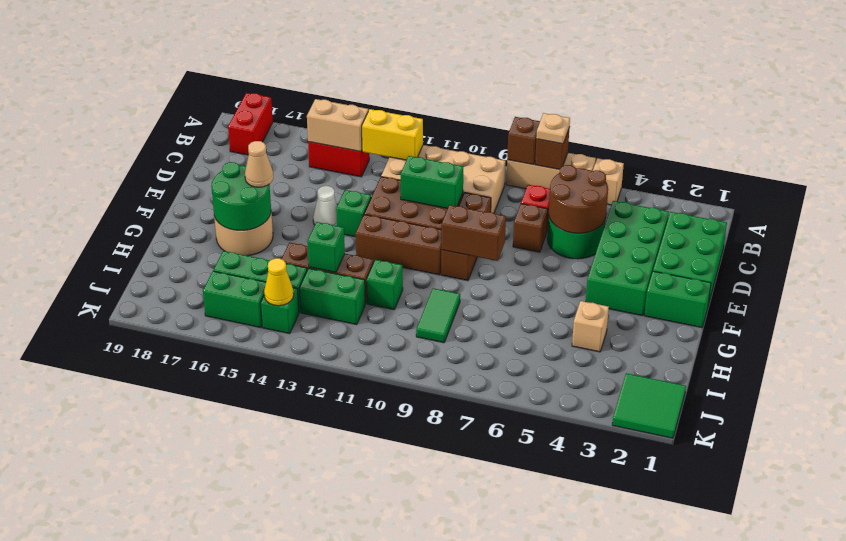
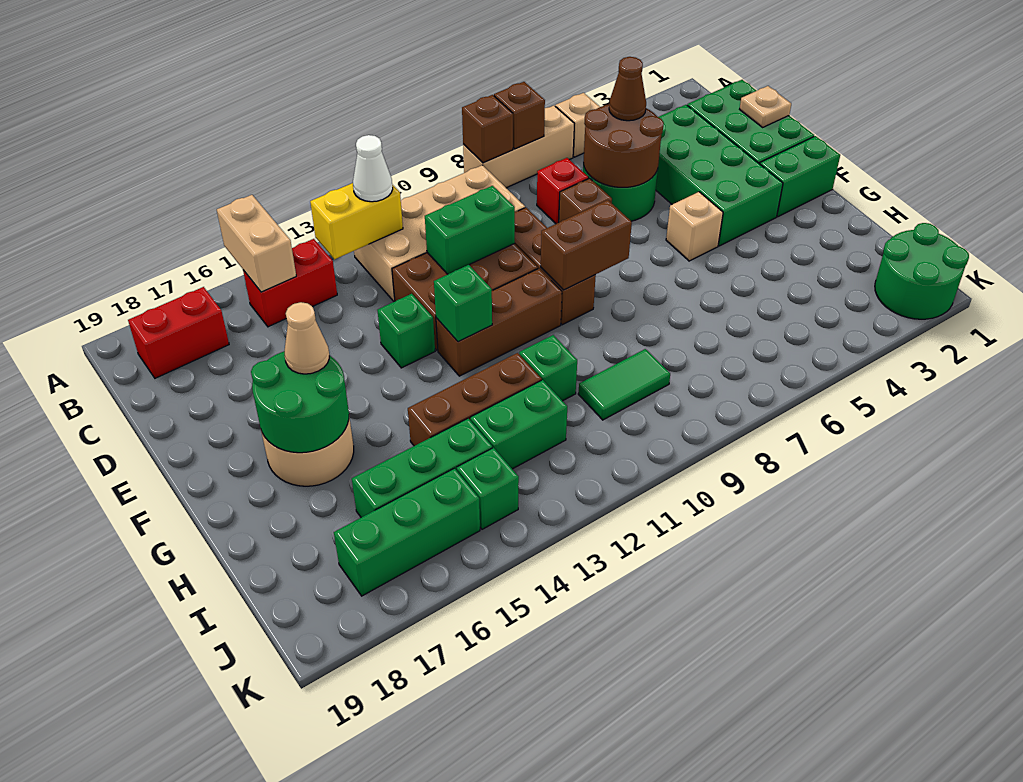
tan plate A7 level 3 -> tan plate D1 level 2
red brick A18:B18 level 1 -> red brick B17:B18 level 1
tan brick B14:B15 level 2 -> tan brick A15:B15 level 2
none -> brown cone C5 level 3
white cone E14 level 1 -> white cone B12 level 3
tan brick H4 level 1 -> tan brick F5 level 1
green tile H9:I9 level 1 -> green tile I9:I10 level 1
green brick H13 level 2 -> green brick F12 level 2
green tile J1:K2 level 1 -> green round brick J1:K2 level 1
yellow cone J14 level 2 -> none
green brick J15:J16 level 1 -> green brick J15:J17 level 1

